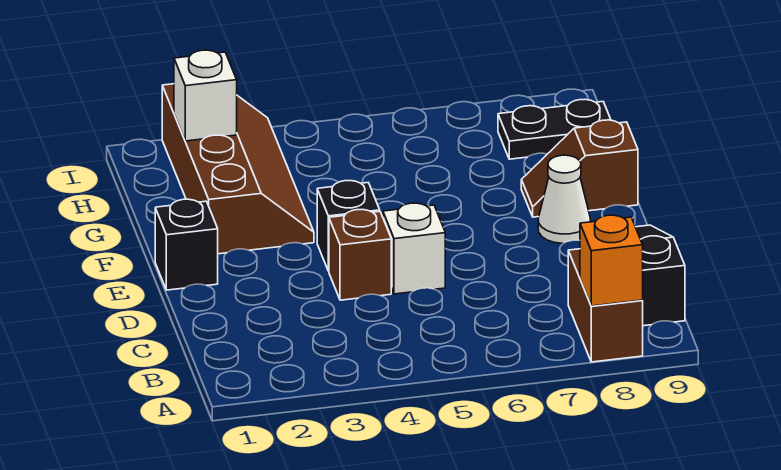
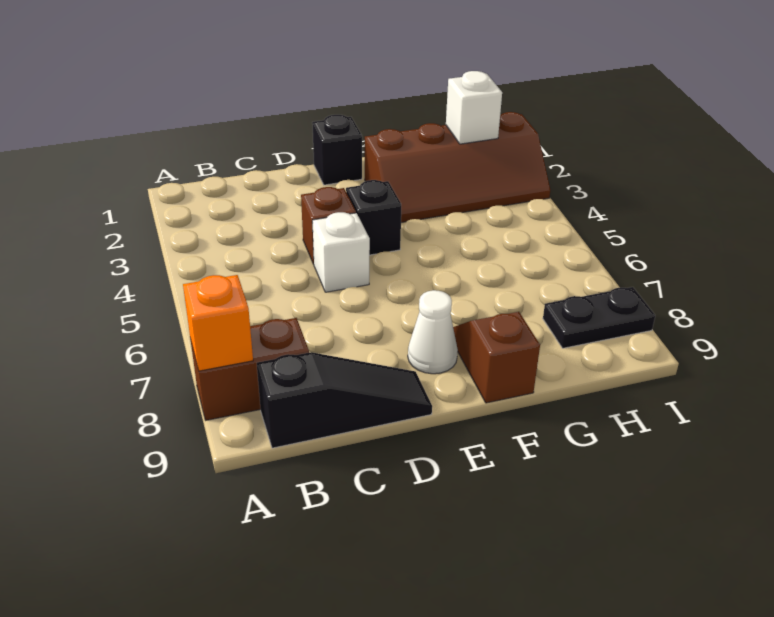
black plate H8:H9 level 1 -> black plate H8:I8 level 1

